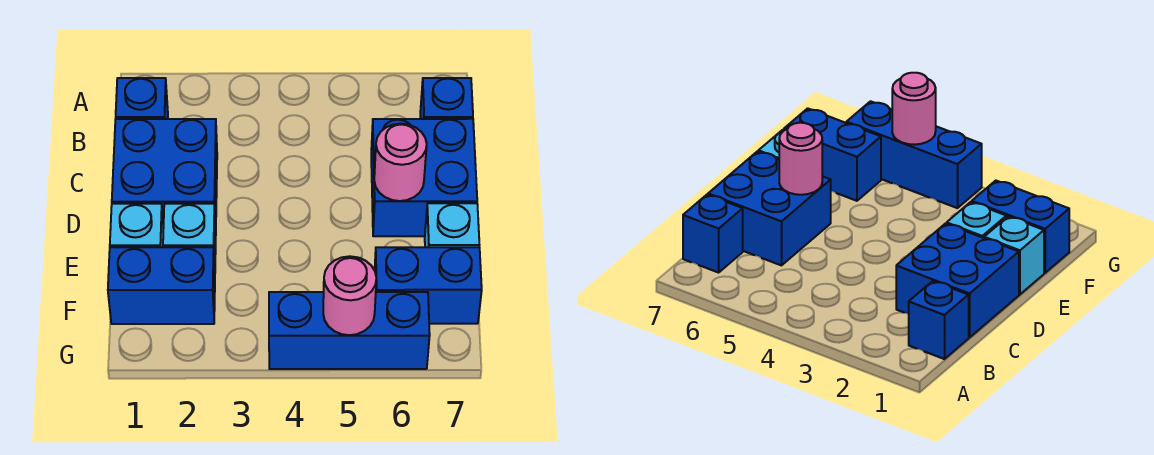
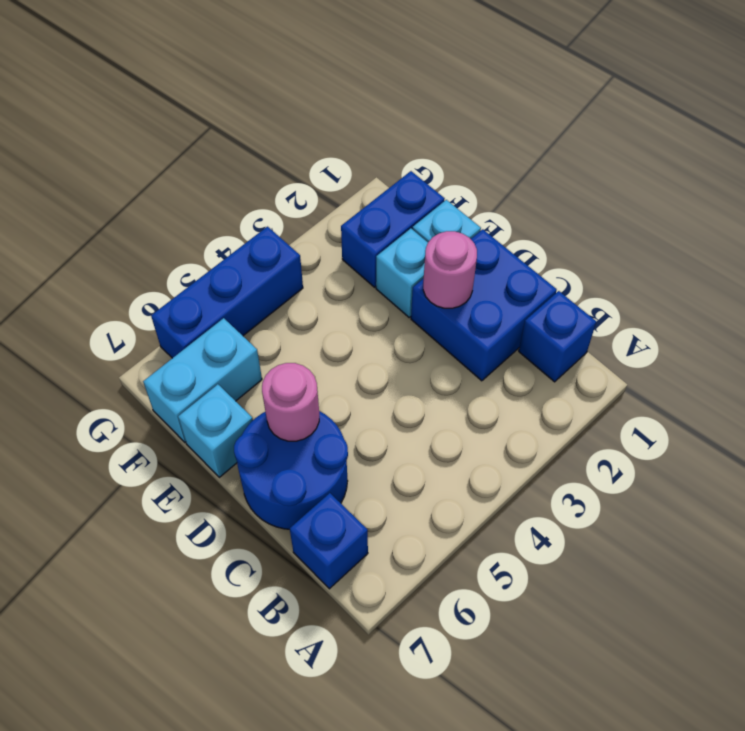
blue brick C6:D7 level 1 -> blue round brick C6:D7 level 1
blue brick F6:F7 level 1 -> cyan brick F6:F7 level 1
pink round brick G5 level 2 -> pink round brick D2 level 2

